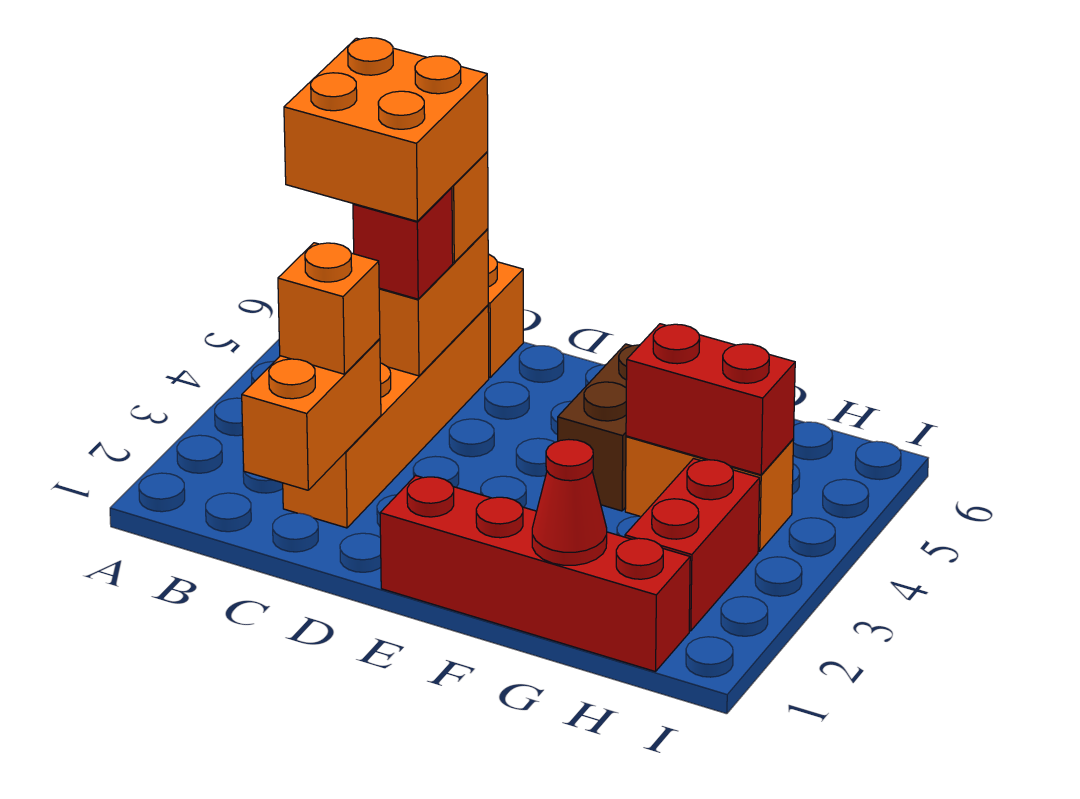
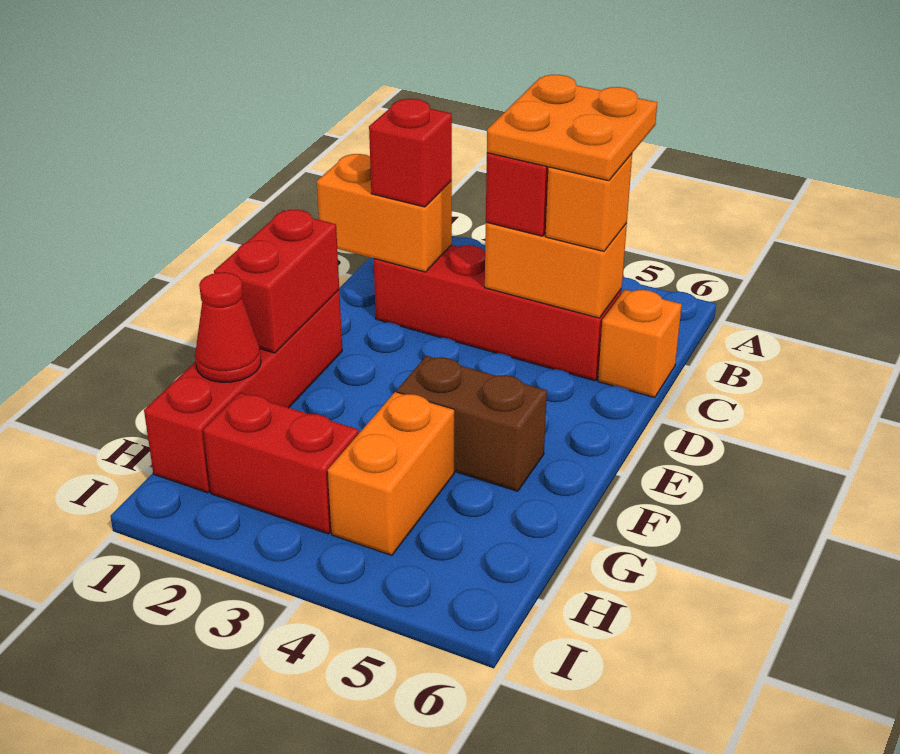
orange brick B4:C5 level 4 -> orange plate B4:C5 level 4
orange brick C2:C5 level 1 -> red brick C2:C5 level 1
orange brick C2 level 3 -> red brick C2 level 3
red brick G4:H4 level 2 -> red brick E1:F1 level 2

